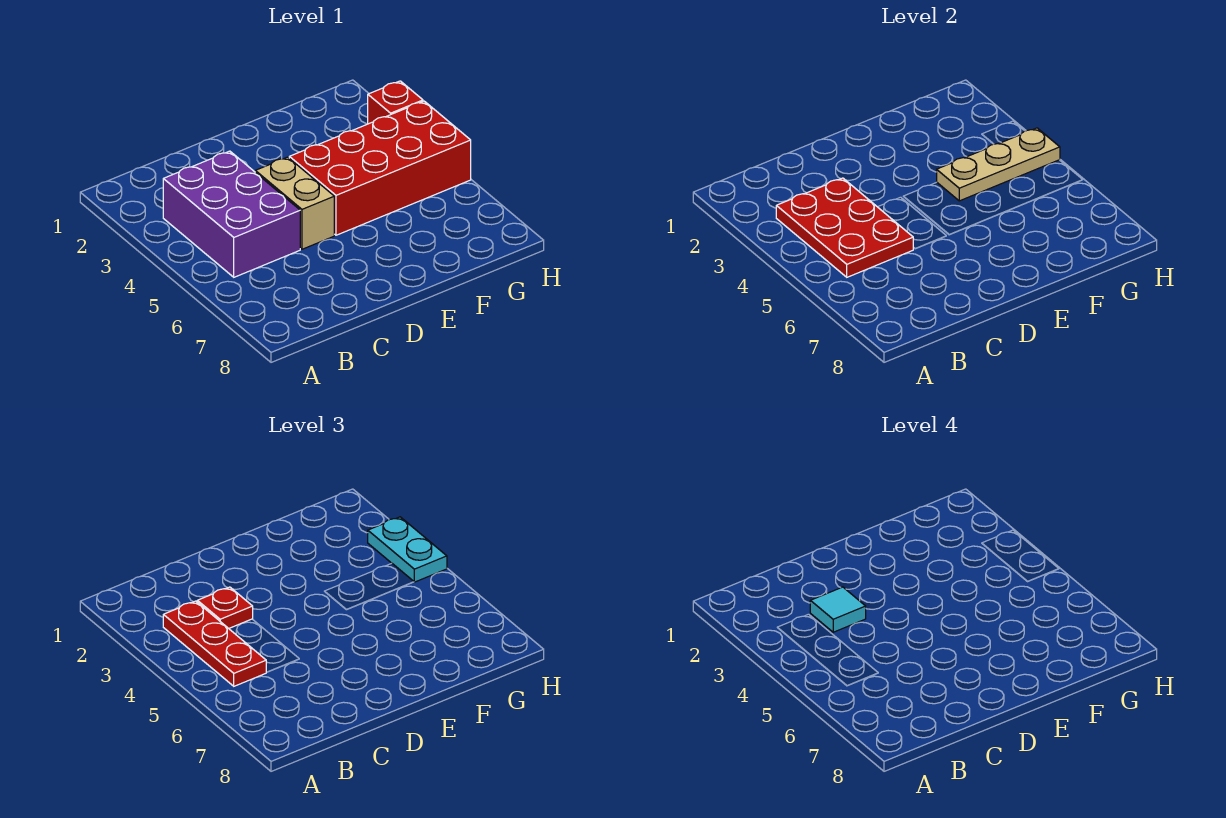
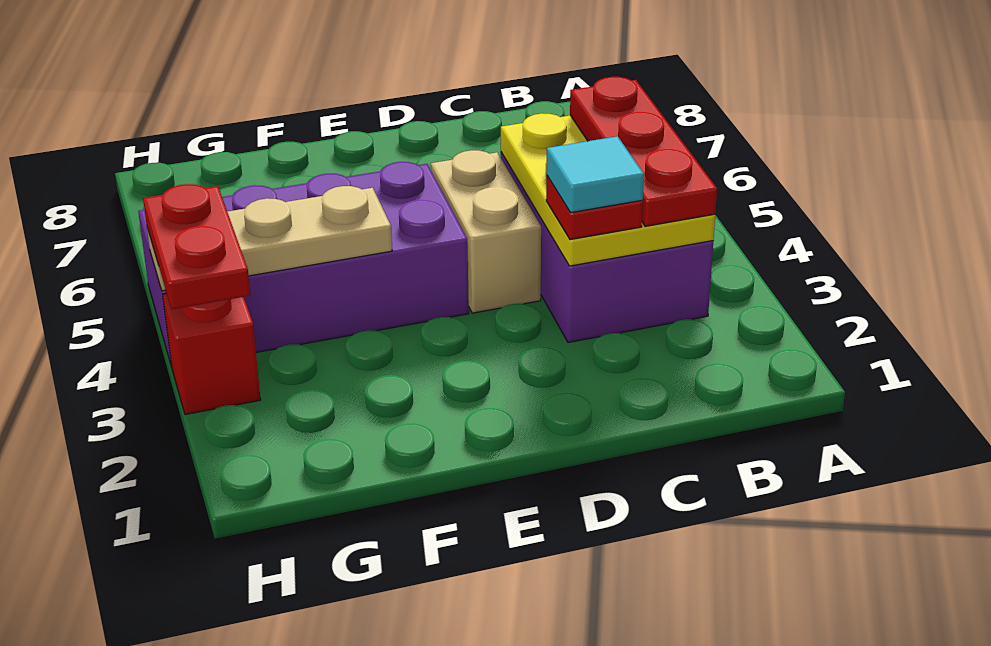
red plate B3:C5 level 2 -> yellow plate B3:C5 level 2
red brick E4:H5 level 1 -> purple brick E4:H5 level 1
cyan plate H3:H4 level 3 -> red plate H3:H4 level 3

